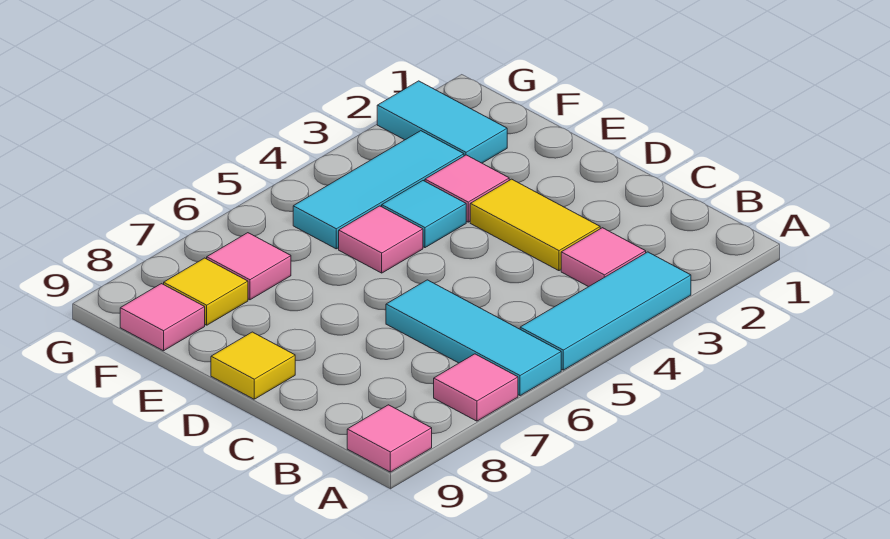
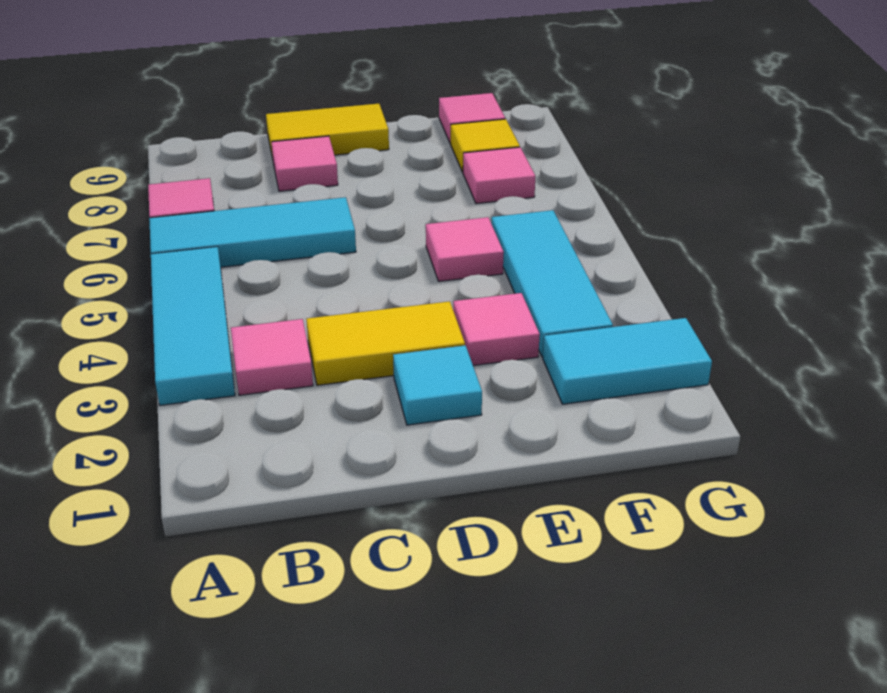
pink tile A9 level 1 -> pink tile C8 level 1
yellow tile D9 level 1 -> yellow tile C9:D9 level 1
cyan tile E4 level 1 -> cyan tile D2 level 1

